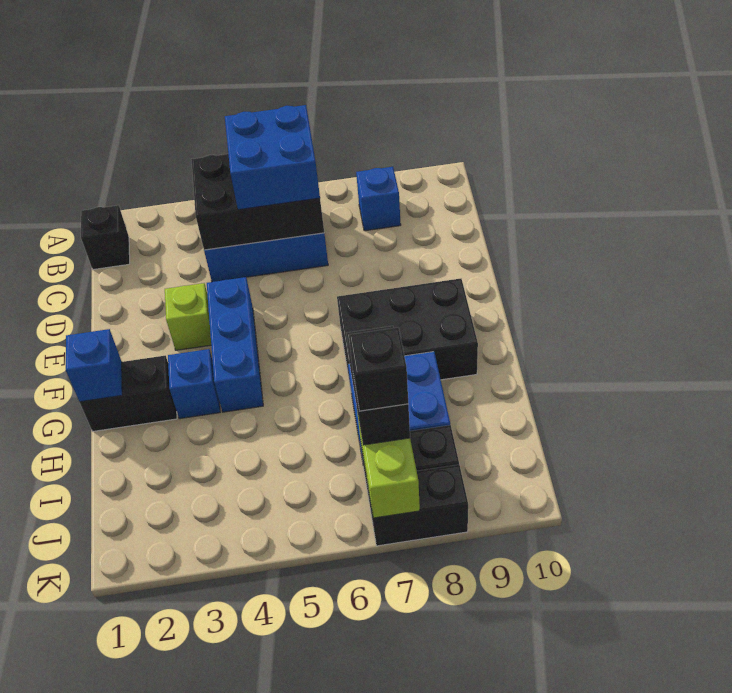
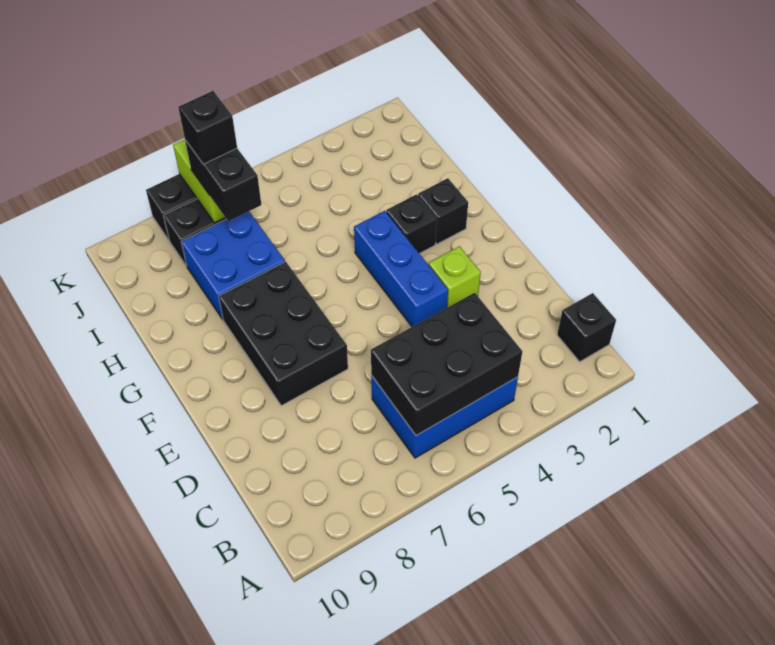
blue brick B5:C6 level 3 -> none
blue brick B8 level 1 -> none
black brick F7:G9 level 1 -> black brick E7:G8 level 1
black brick G1:G2 level 1 -> black brick G2 level 1
blue brick G1 level 2 -> none
blue brick G3 level 1 -> black brick G3 level 1

